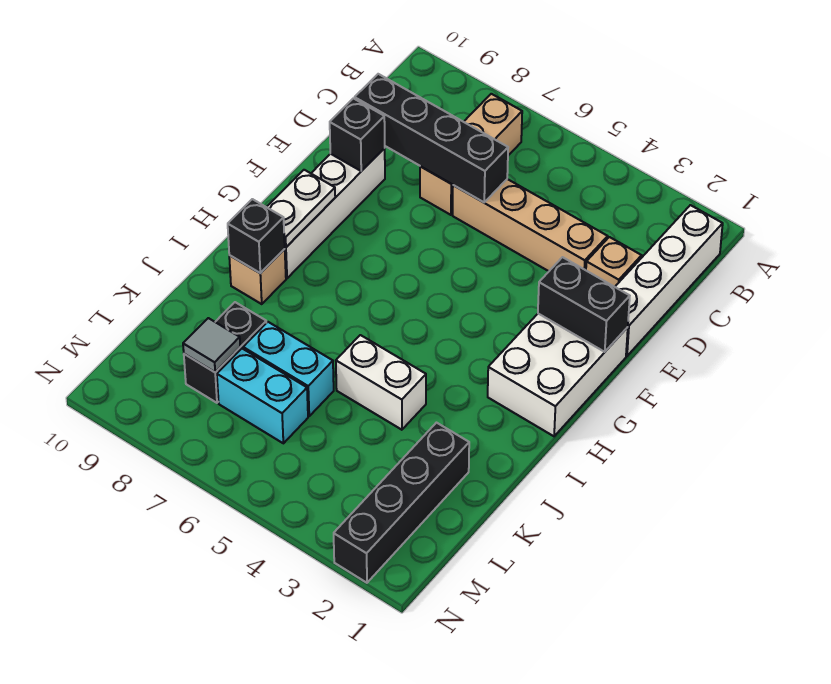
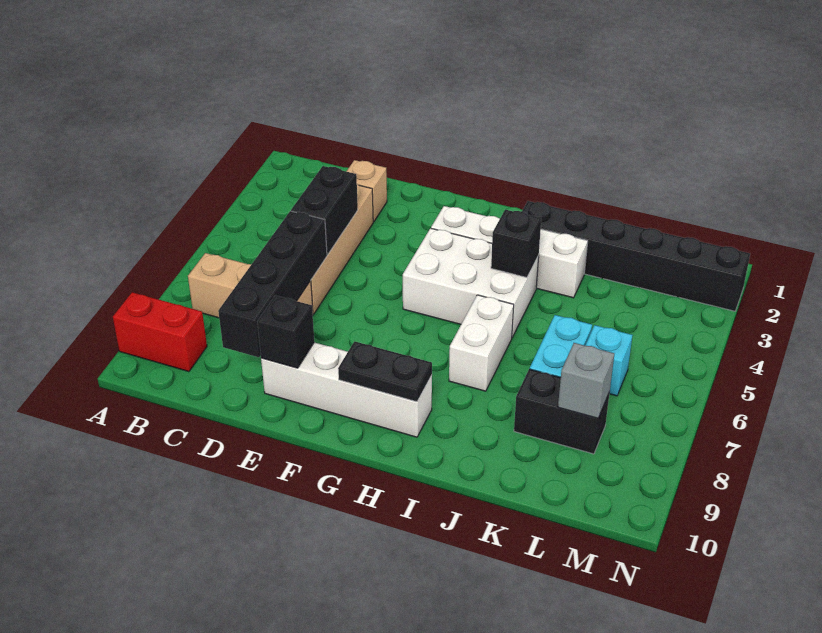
none -> red brick A9:B9 level 1
white brick B1:E1 level 1 -> white brick G3:J3 level 1
white brick F1:H2 level 1 -> white brick G4:I5 level 1
black brick F1:F2 level 2 -> black brick D4:D5 level 2
white plate G9:H9 level 2 -> black plate G9:H9 level 2
tan brick I9 level 1 -> none
black brick I9 level 2 -> black brick I4 level 2
white brick J4:J5 level 1 -> white brick I6:I7 level 1
black brick K2:N2 level 1 -> black brick I2:N2 level 1
cyan brick L6:L7 level 1 -> cyan brick L6 level 1
grey tile L8 level 2 -> grey brick L8 level 2

